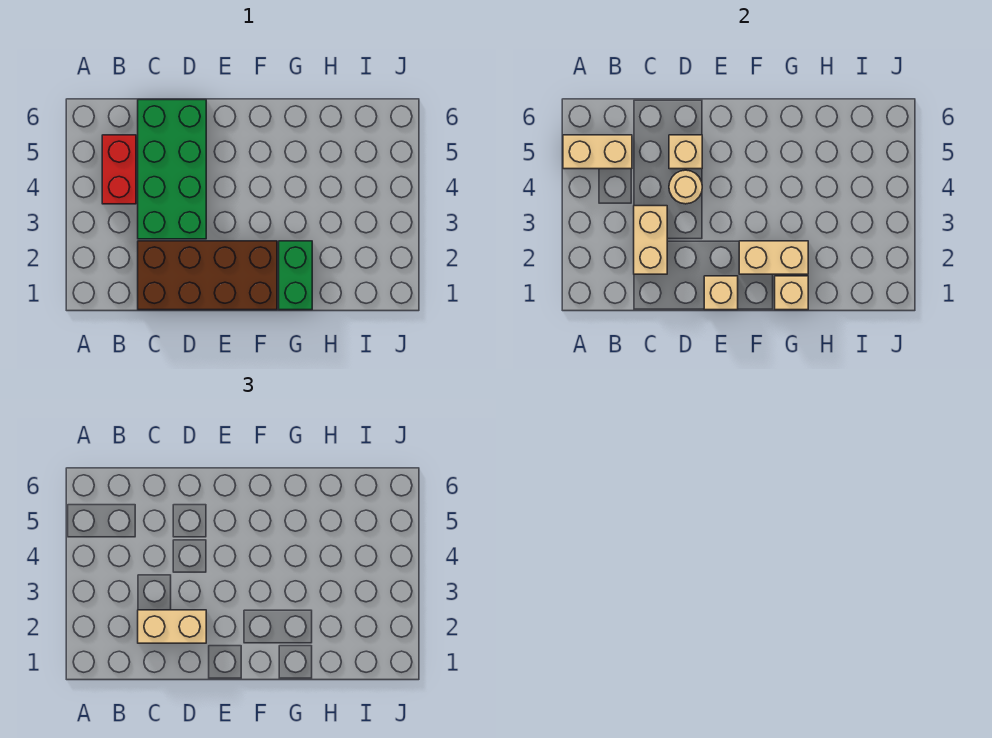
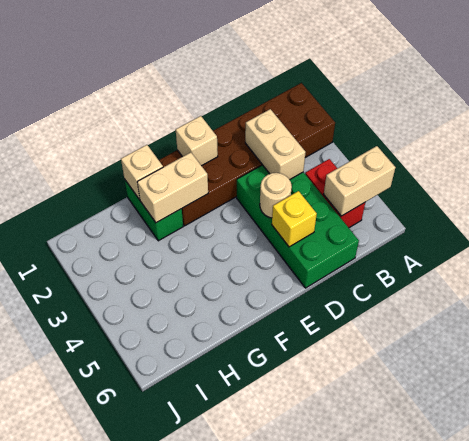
brown brick C1:F2 level 1 -> brown brick A1:F2 level 1
tan brick C2:D2 level 3 -> none
tan brick D5 level 2 -> yellow brick D5 level 2

